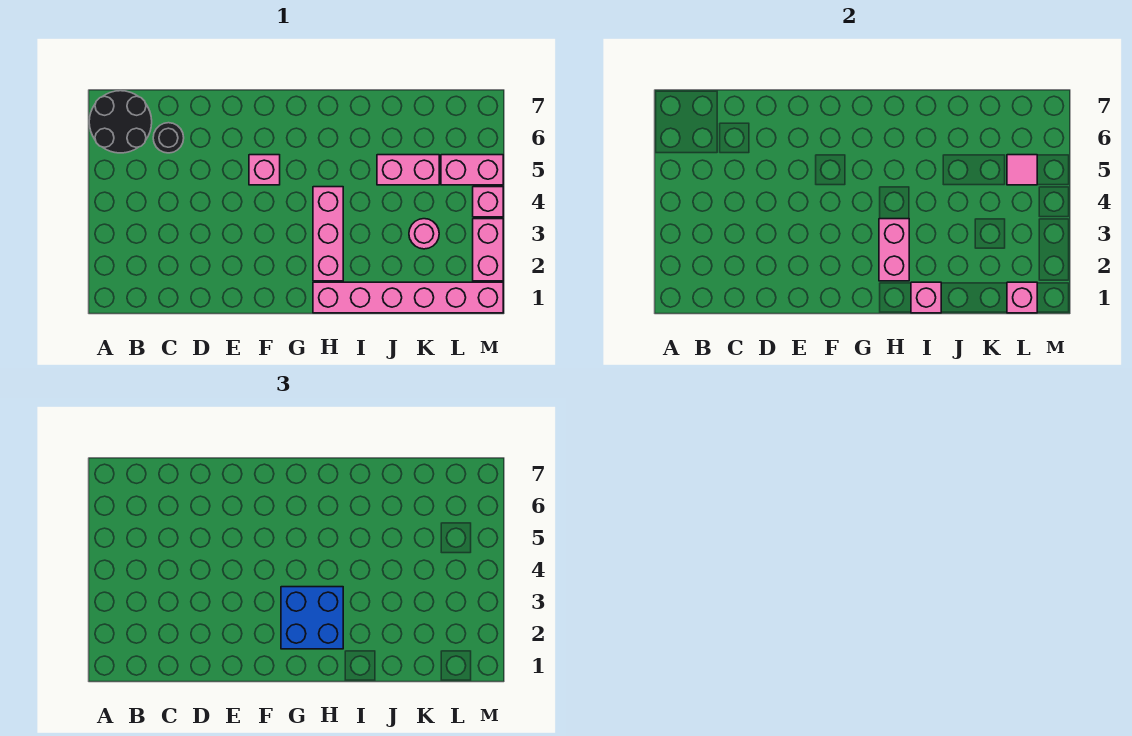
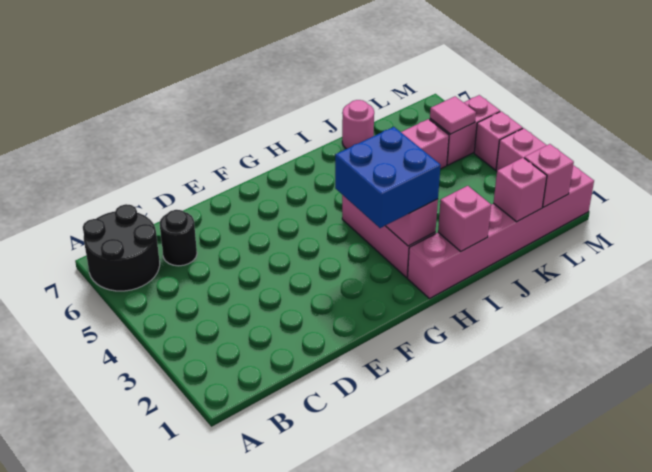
pink brick F5 level 1 -> pink brick K1 level 2
pink round brick K3 level 1 -> pink round brick J7 level 1

